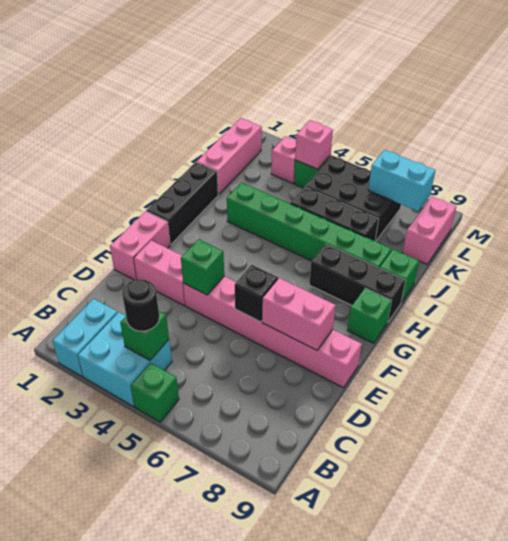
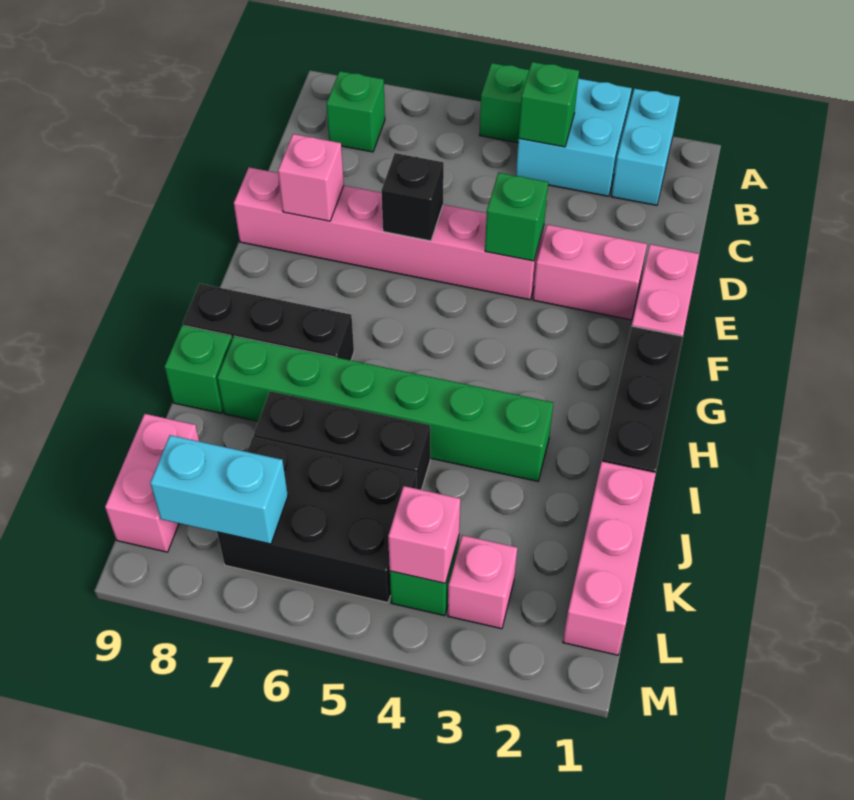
black round brick B4 level 3 -> none
pink brick E7:E8 level 2 -> pink brick E8 level 2
green brick G9 level 1 -> green brick B8 level 1

